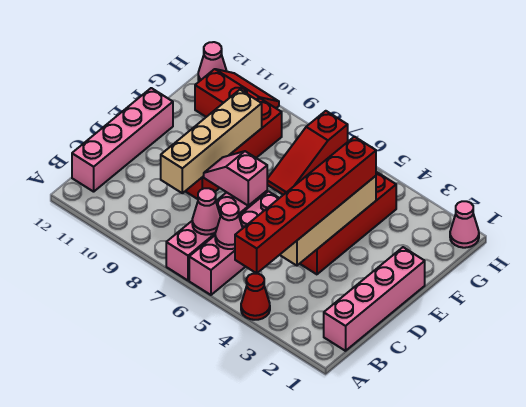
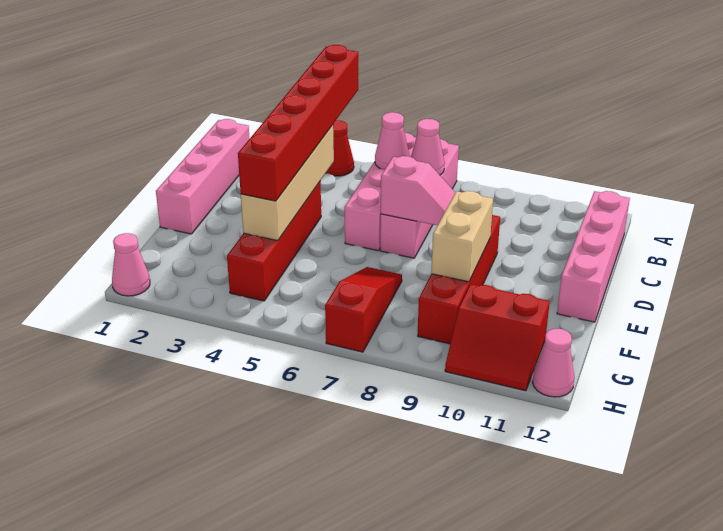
tan brick C9:F9 level 2 -> tan brick E9:F9 level 2

